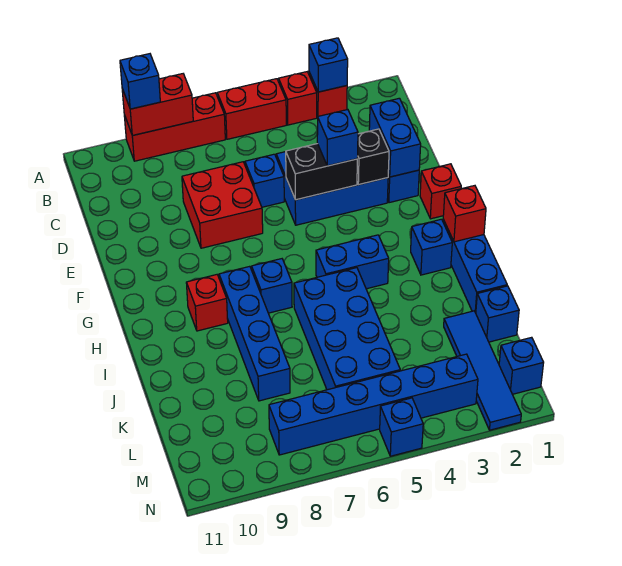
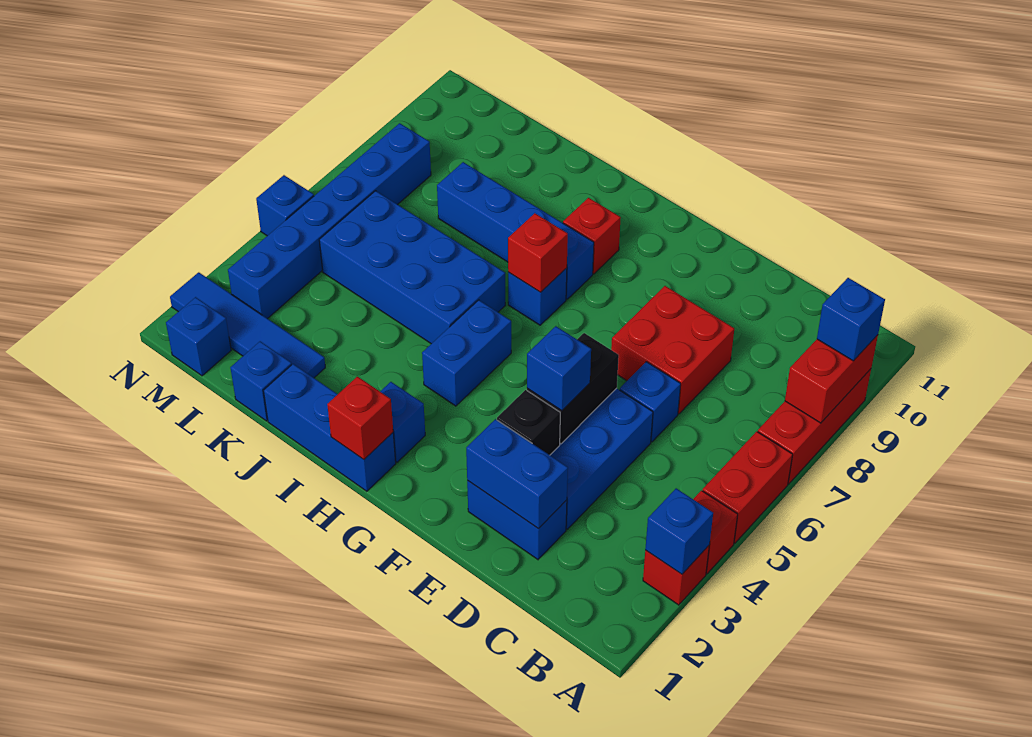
red brick F1 level 1 -> red brick H7 level 2

